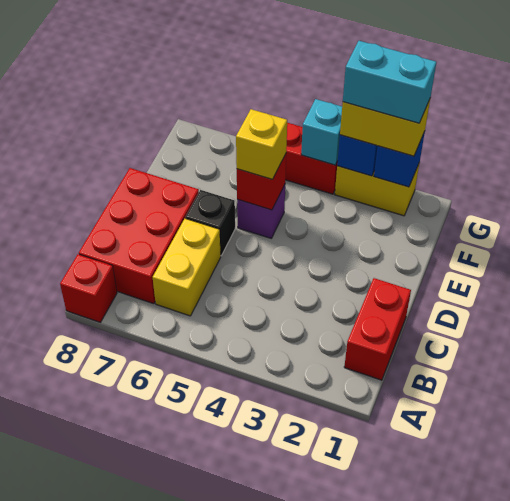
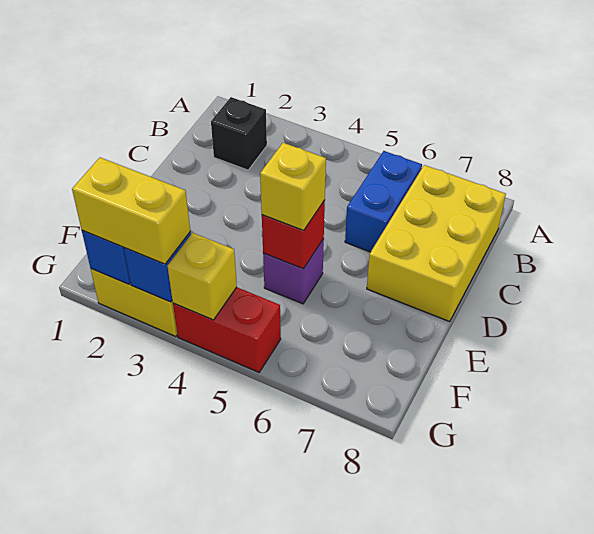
red brick A8 level 1 -> none
red brick B1:C1 level 1 -> none
yellow brick B6:C6 level 1 -> blue brick B6:C6 level 1
red brick B7:D8 level 1 -> yellow brick B7:D8 level 1
black brick D6 level 1 -> black brick B2 level 1
cyan brick G2:G3 level 4 -> none
cyan brick G4 level 2 -> yellow brick G4 level 2

